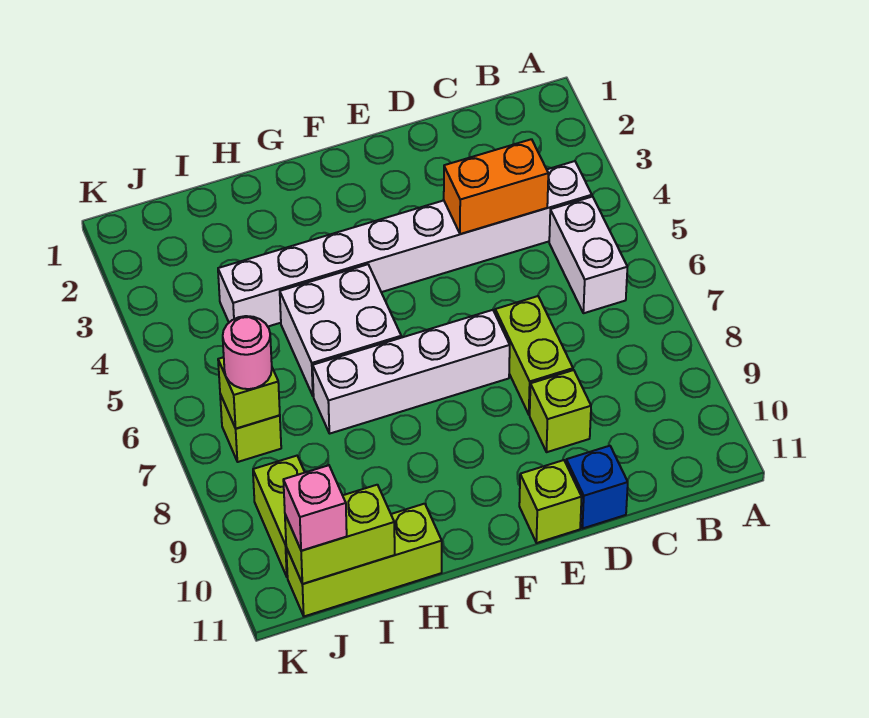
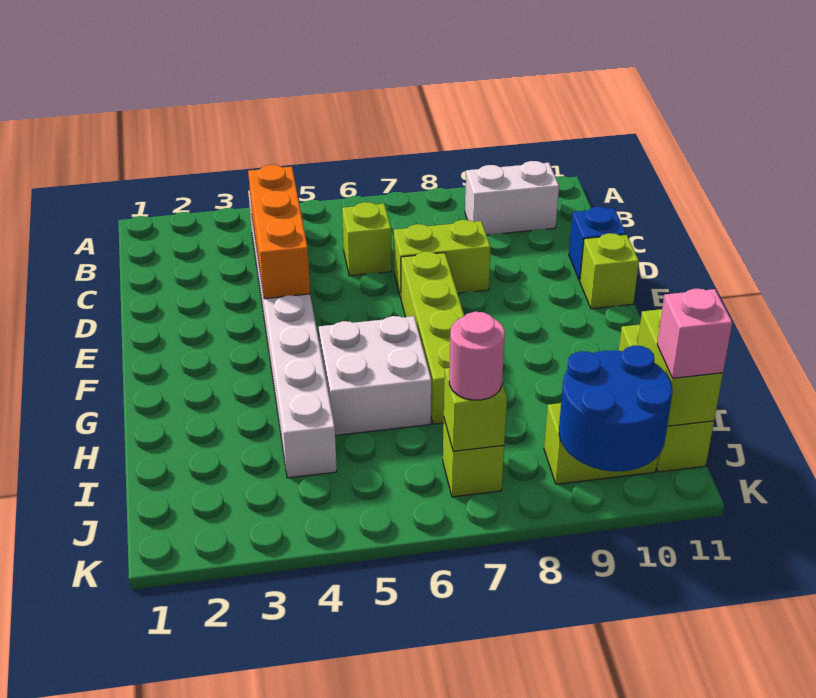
white brick B5:B6 level 1 -> white brick B9:B10 level 1
orange brick C4:D4 level 2 -> orange brick C4:E4 level 2
lime brick D9 level 1 -> lime brick C6 level 1
white brick E7:H7 level 1 -> lime brick E7:H7 level 1
none -> blue round brick J9:K10 level 2

